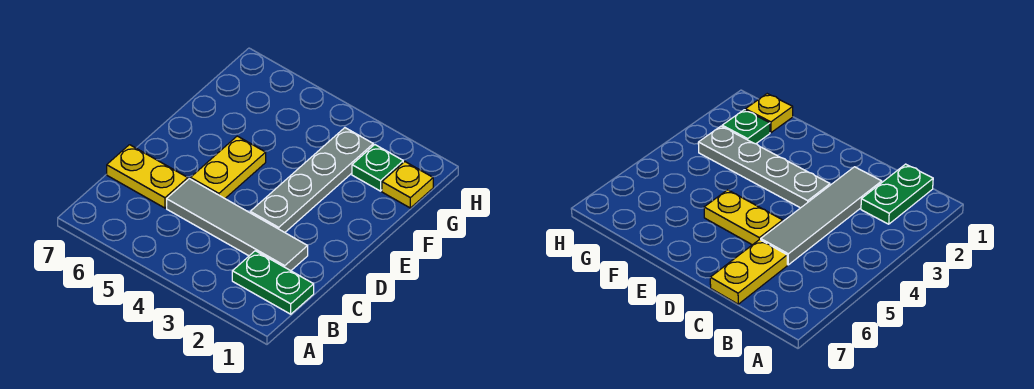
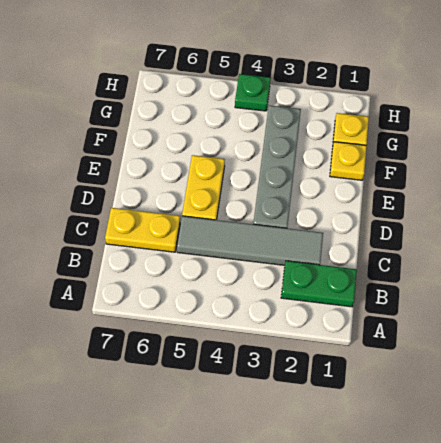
none -> yellow plate F1 level 1
green plate G2 level 1 -> green plate H4 level 1

